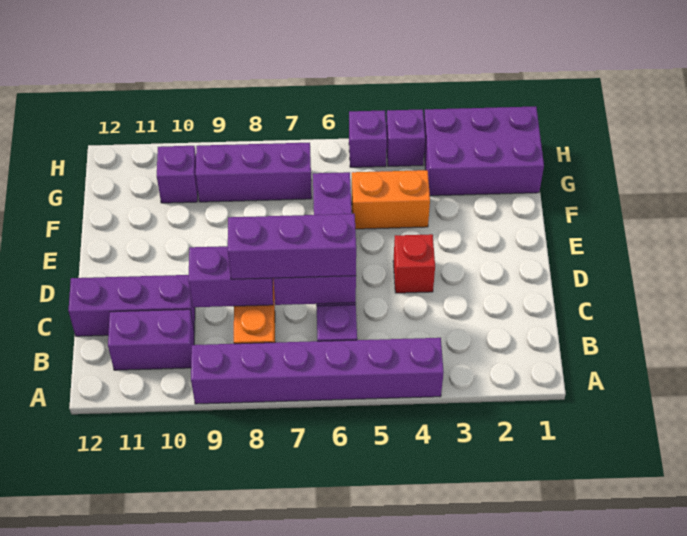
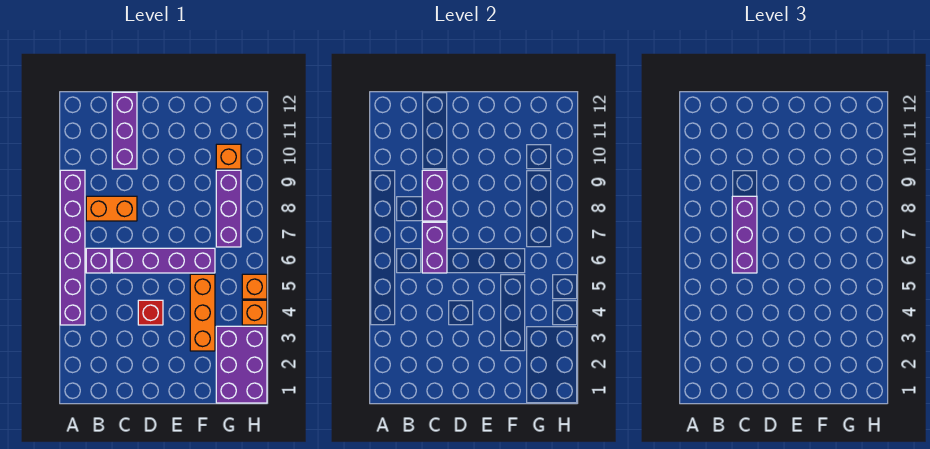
purple brick B10:B11 level 1 -> none
orange brick F4:F5 level 1 -> orange brick F3:F5 level 1
purple brick G10 level 1 -> orange brick G10 level 1
purple brick H4 level 1 -> orange brick H4 level 1
purple brick H5 level 1 -> orange brick H5 level 1

